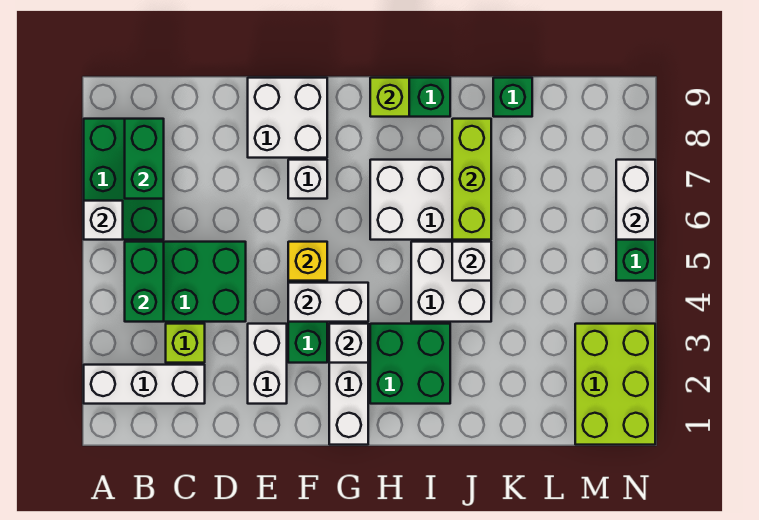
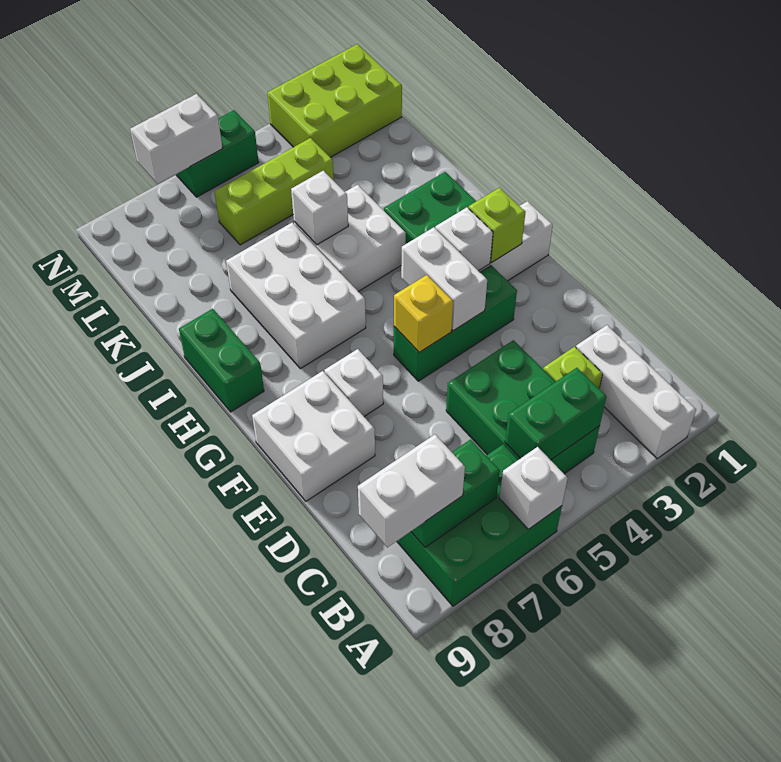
white brick E2:E3 level 1 -> white brick B8:B9 level 3
lime brick H9 level 2 -> lime brick G2 level 2
lime brick J6:J8 level 2 -> lime brick L4:L6 level 1
green brick K9 level 1 -> none

